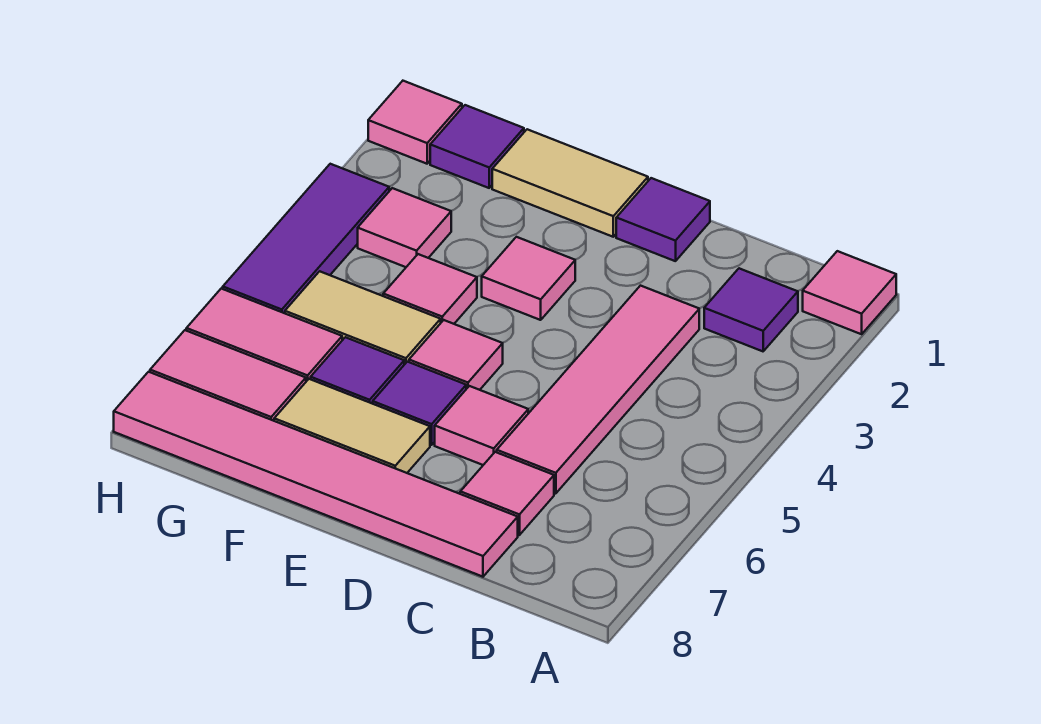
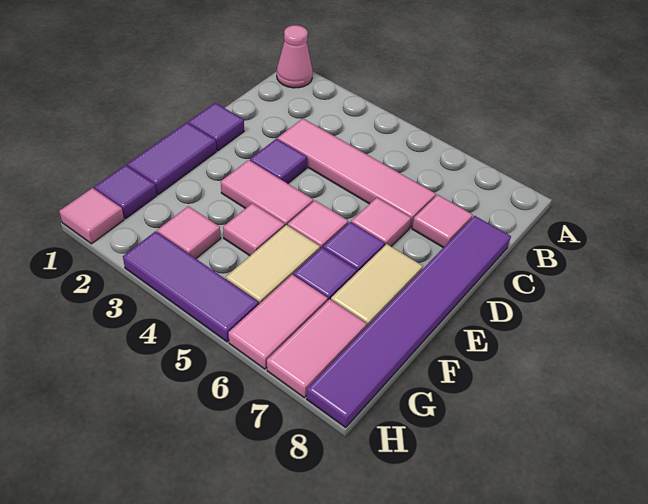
pink tile A1 level 1 -> pink cone A1 level 1
purple tile B2 level 1 -> purple tile D3 level 1
pink tile C8:H8 level 1 -> purple tile C8:H8 level 1
tan tile E1:F1 level 1 -> purple tile E1:F1 level 1
pink tile E3 level 1 -> pink tile E3:E4 level 1

